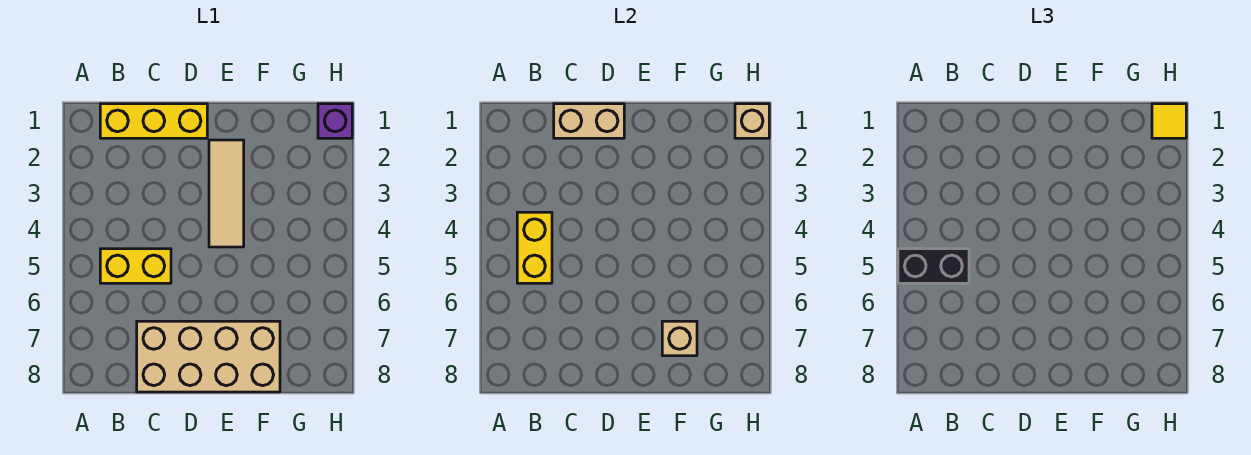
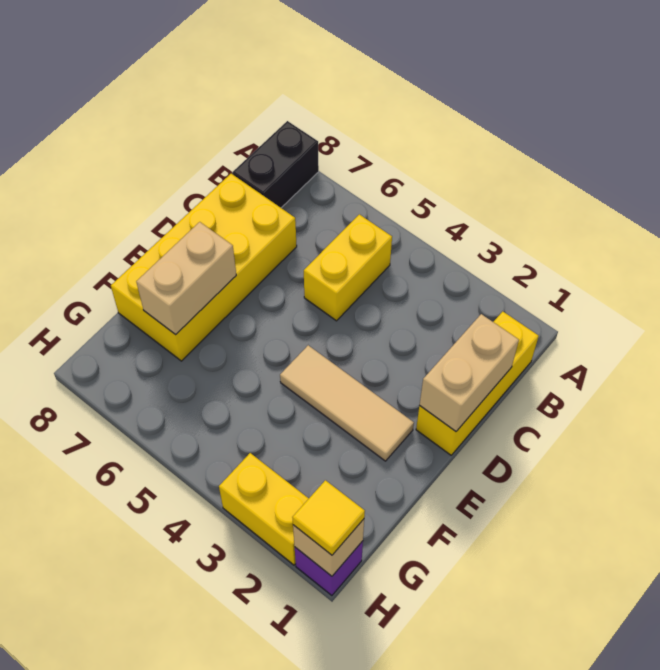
black brick A5:B5 level 3 -> black brick A8:B8 level 1
yellow brick B4:B5 level 2 -> yellow brick H2:H3 level 1
tan brick C7:F8 level 1 -> yellow brick C7:F8 level 1
tan brick F7 level 2 -> tan brick E7:F7 level 2

